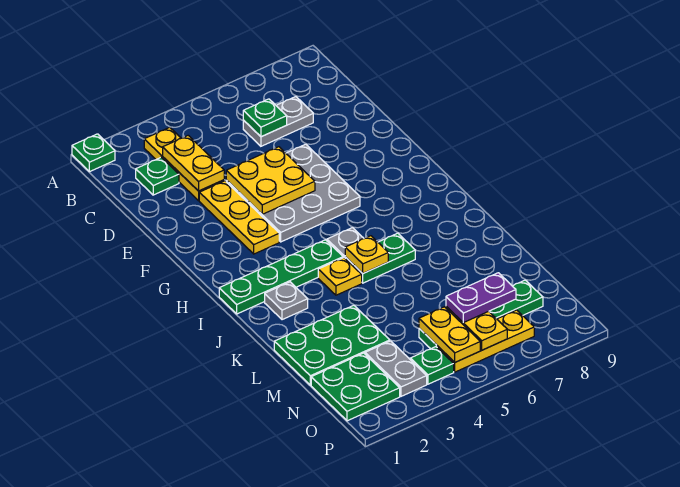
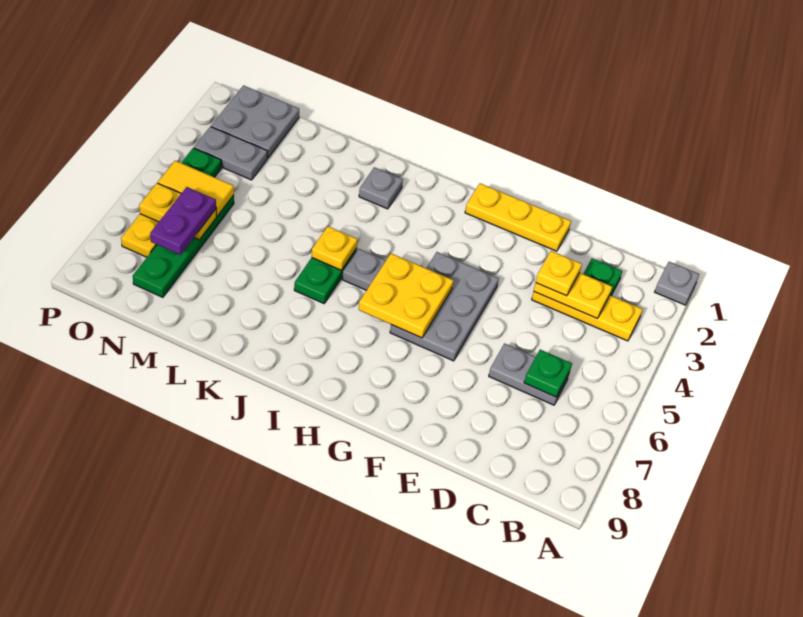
green plate A1 level 1 -> grey plate A1 level 1
grey plate C6:C7 level 1 -> grey plate C6:D6 level 1
yellow plate E3:G3 level 1 -> yellow plate E1:G1 level 1
grey plate E4:G6 level 1 -> grey plate F4:G6 level 1
yellow plate E4:F5 level 2 -> yellow plate G5:H6 level 2
green plate I1:I4 level 1 -> none
yellow plate J4 level 1 -> yellow plate D3 level 3
green plate L1:M3 level 1 -> none
green plate N1:O2 level 1 -> grey plate N1:O2 level 1
yellow plate N5:O5 level 2 -> yellow tile N5:O5 level 2

